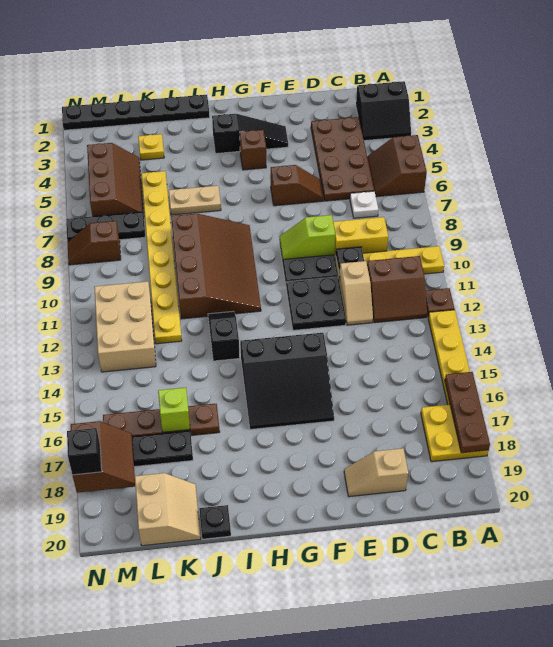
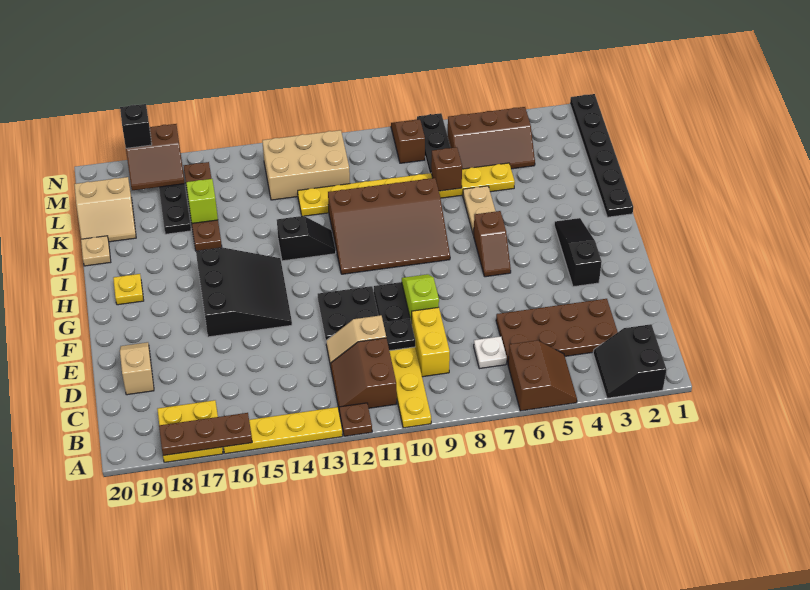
brown slope A5:B6 level 1 top A -> brown slope A5:B6 level 1 top 6
brown slope E6:F6 level 1 top F -> brown slope G6:H6 level 1 top H
black slope F3:H3 level 1 top H -> black slope F3:H3 level 1 top F
black slope F14:H16 level 1 top 14 -> black slope F14:H16 level 1 top 16
brown brick G4 level 1 -> brown brick K7 level 2
black plate J20 level 1 -> tan plate J20 level 1
yellow plate K3 level 1 -> yellow plate H19 level 1

